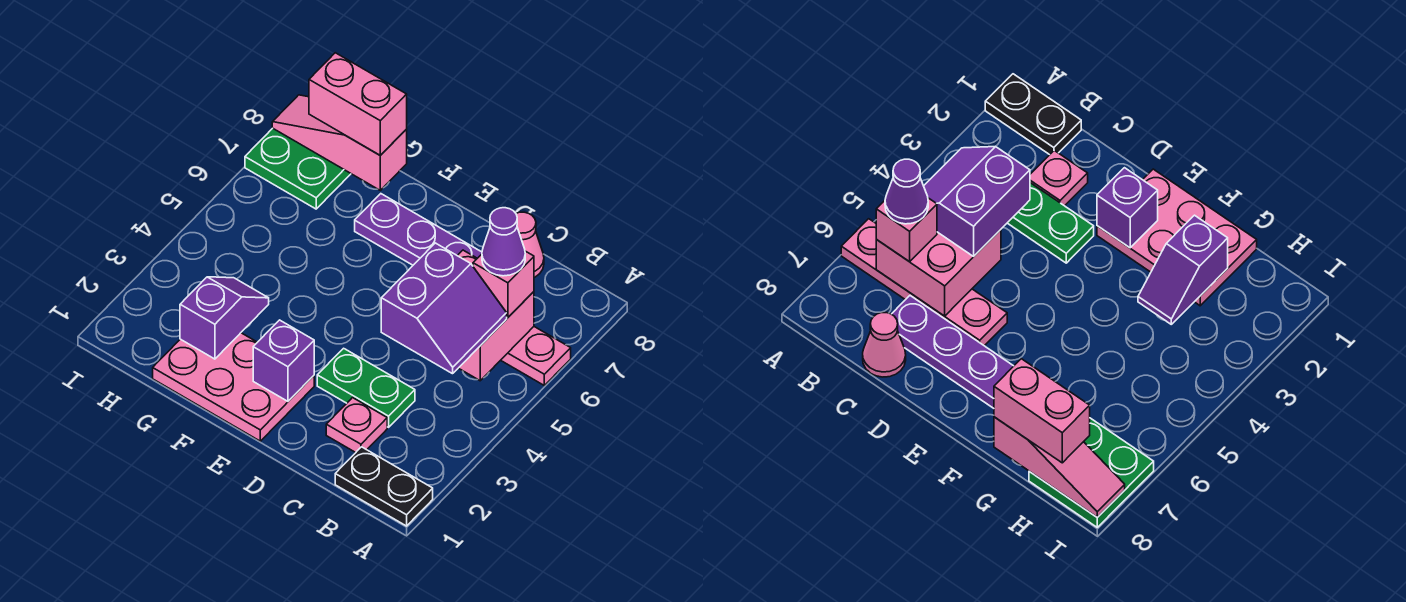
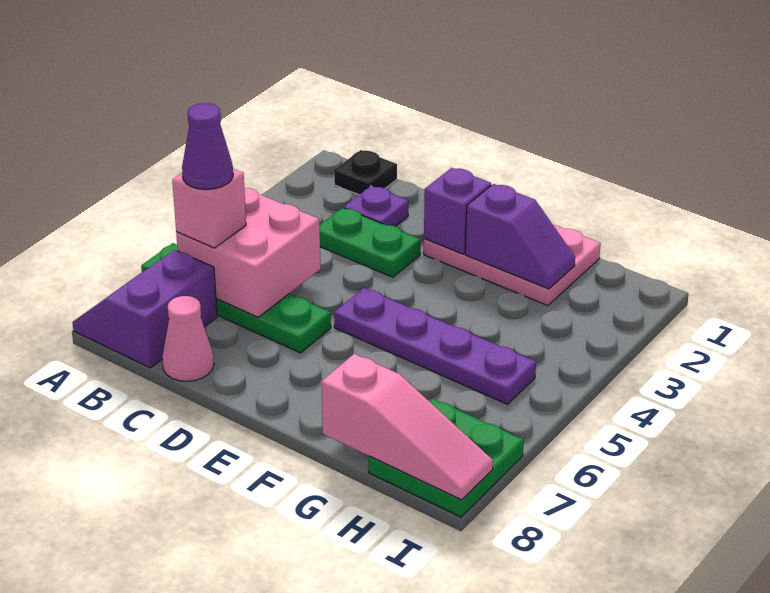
black plate A1:B1 level 1 -> black plate B1 level 1
pink plate A6:D6 level 1 -> green plate A6:D6 level 1
purple slope B4:C5 level 3 top C -> purple slope A7:B8 level 1 top B
pink plate C2 level 1 -> purple plate C2 level 1
purple plate C7:F7 level 1 -> purple plate E5:H5 level 1
purple slope G2:G3 level 2 top 2 -> purple slope F2:G2 level 2 top F
pink brick G8:H8 level 3 -> none

